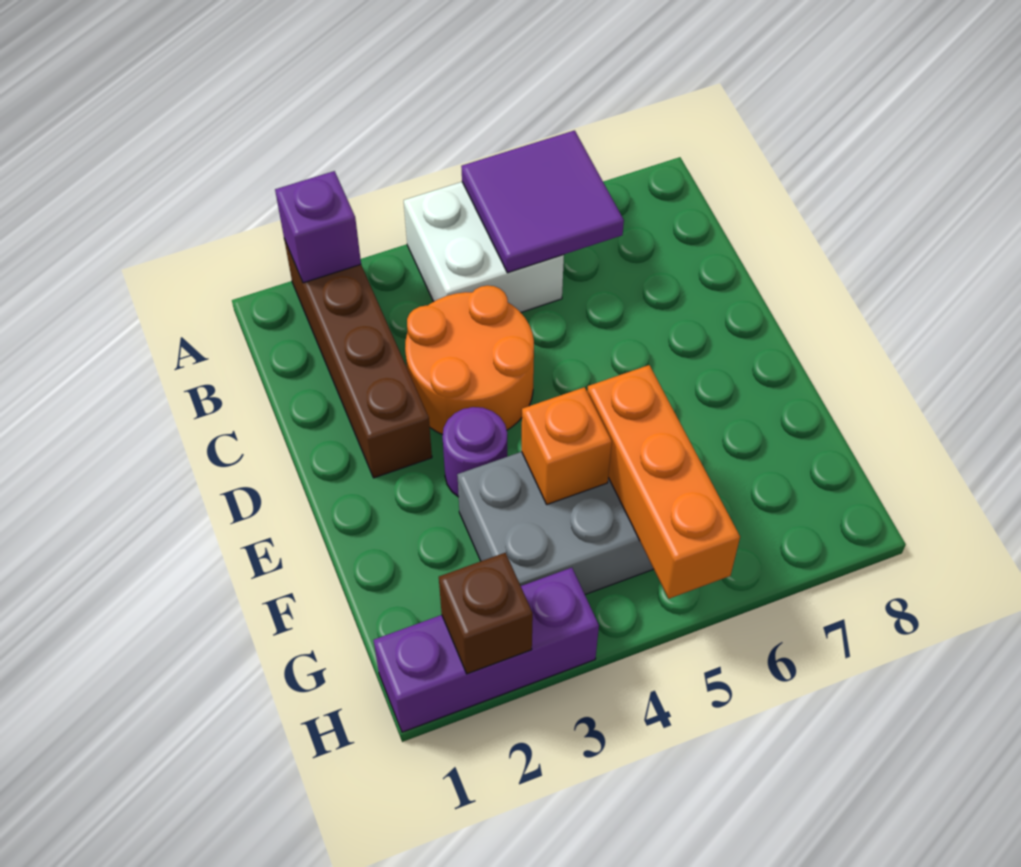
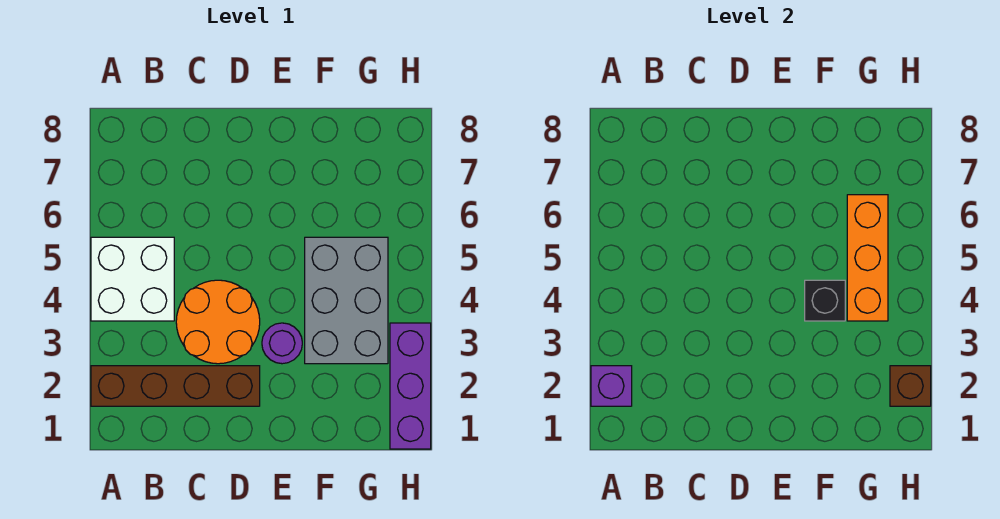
purple tile A5:B6 level 2 -> none
orange brick F4 level 2 -> black brick F4 level 2
orange brick F5:H5 level 2 -> orange brick G4:G6 level 2

